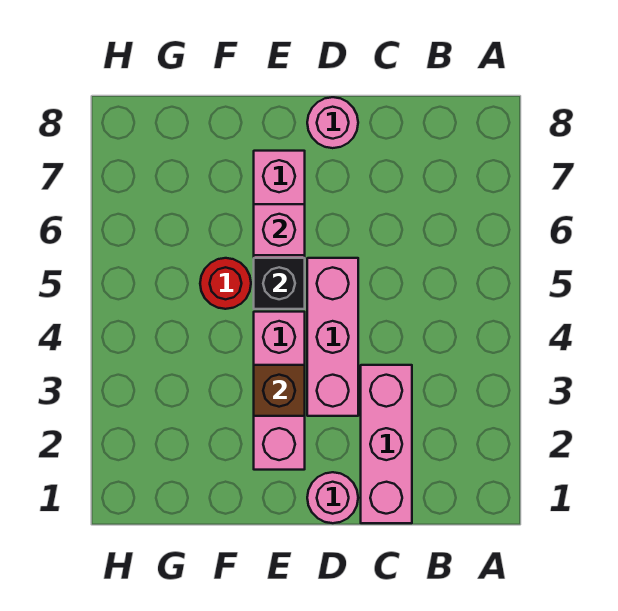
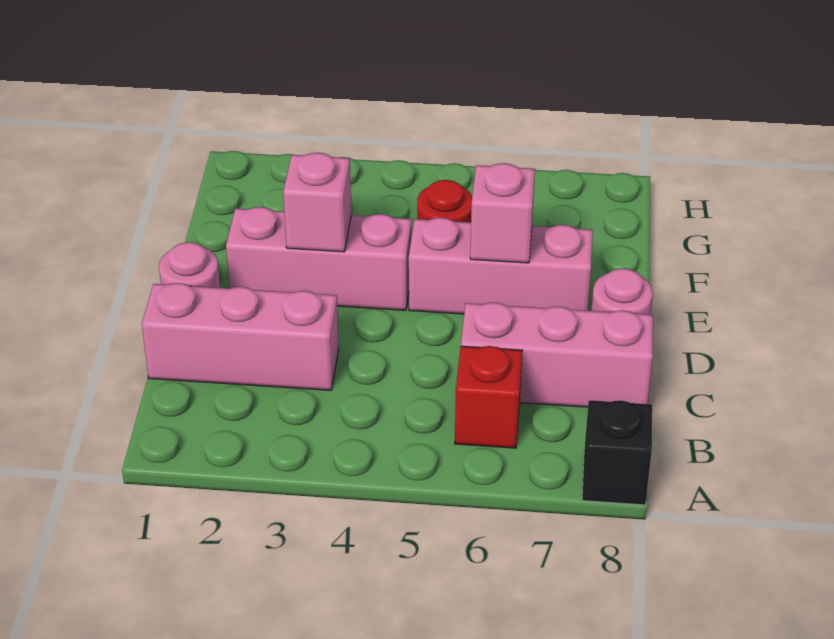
none -> red brick B6 level 1
pink brick D3:D5 level 1 -> pink brick C6:C8 level 1
brown brick E3 level 2 -> pink brick E3 level 2
black brick E5 level 2 -> black brick A8 level 1

